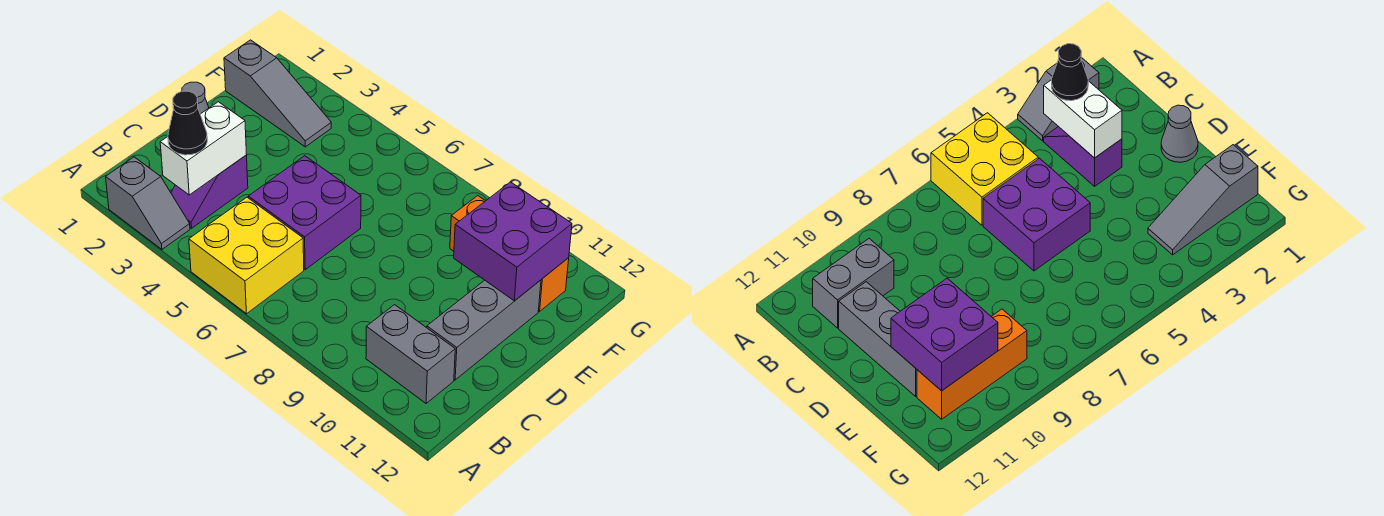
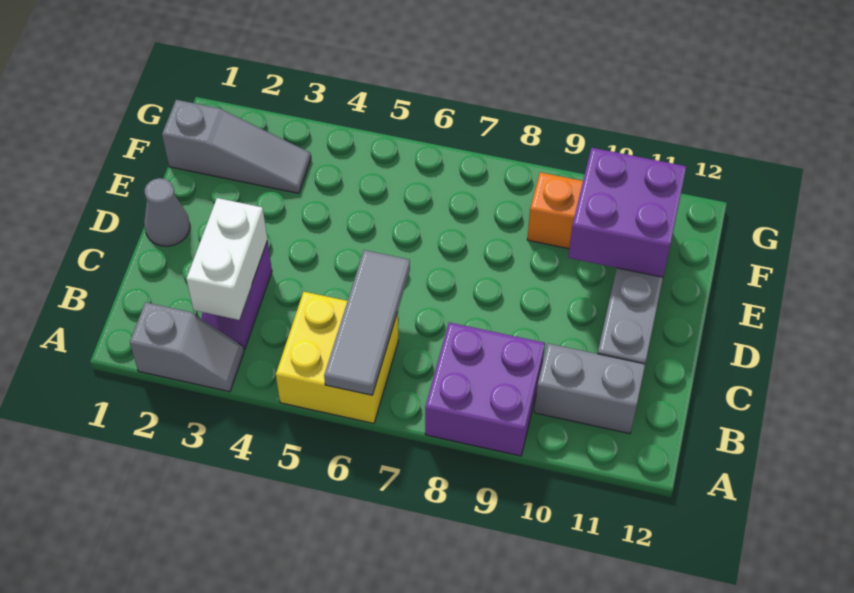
none -> grey tile A6:C6 level 2
black cone B3 level 3 -> none
purple brick C5:D6 level 1 -> purple brick A8:B9 level 1

